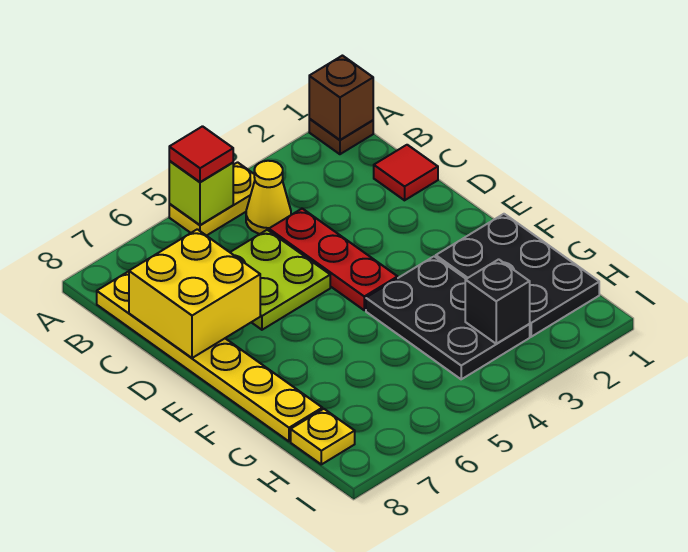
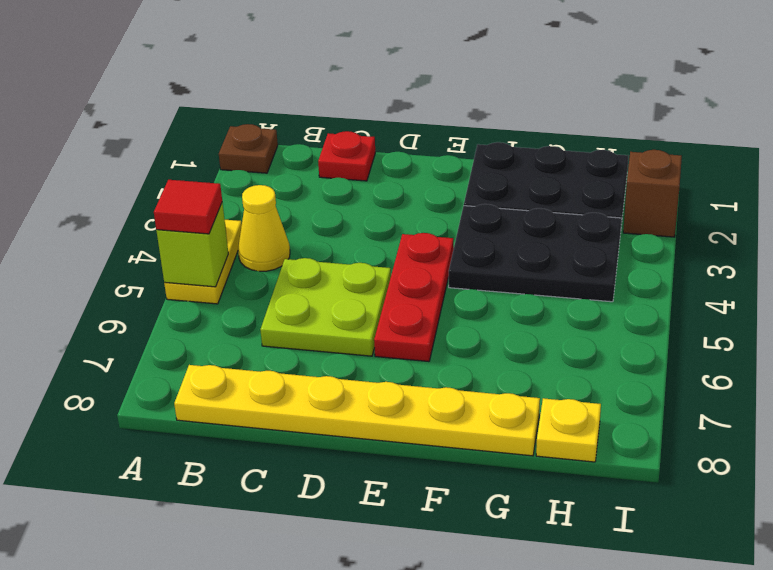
brown brick A1 level 2 -> brown brick I2 level 1
red tile C1 level 1 -> red plate C1 level 1
red plate C4:E4 level 1 -> red plate E4:E6 level 1
yellow brick C7:D8 level 2 -> none
black brick H3 level 2 -> none

